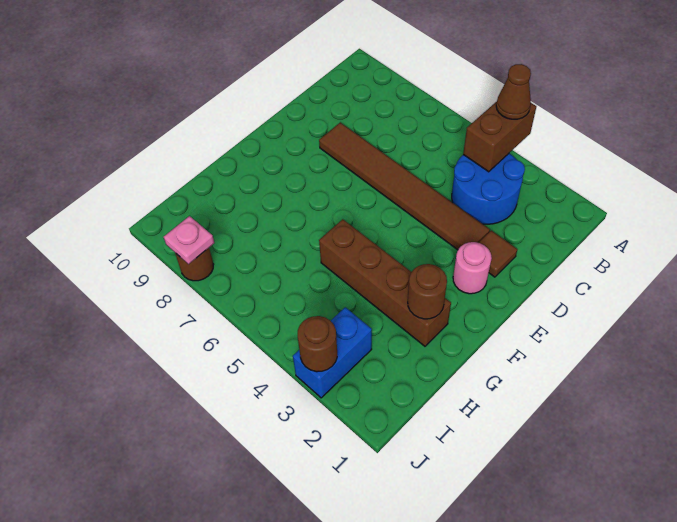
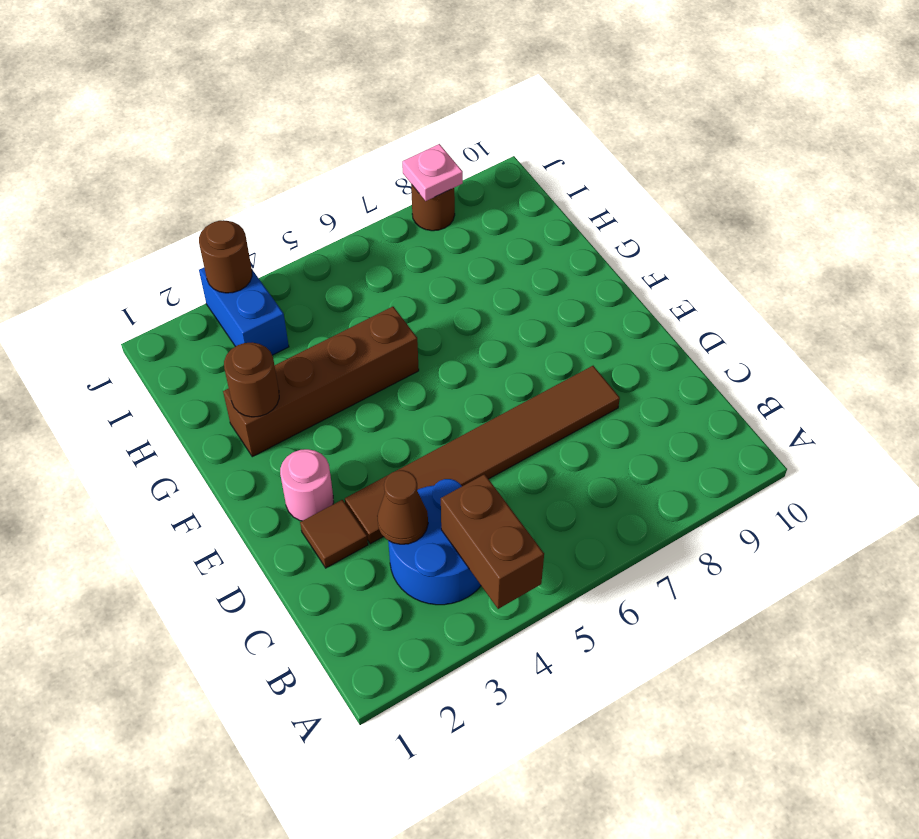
brown cone A4 level 3 -> brown cone C3 level 2

